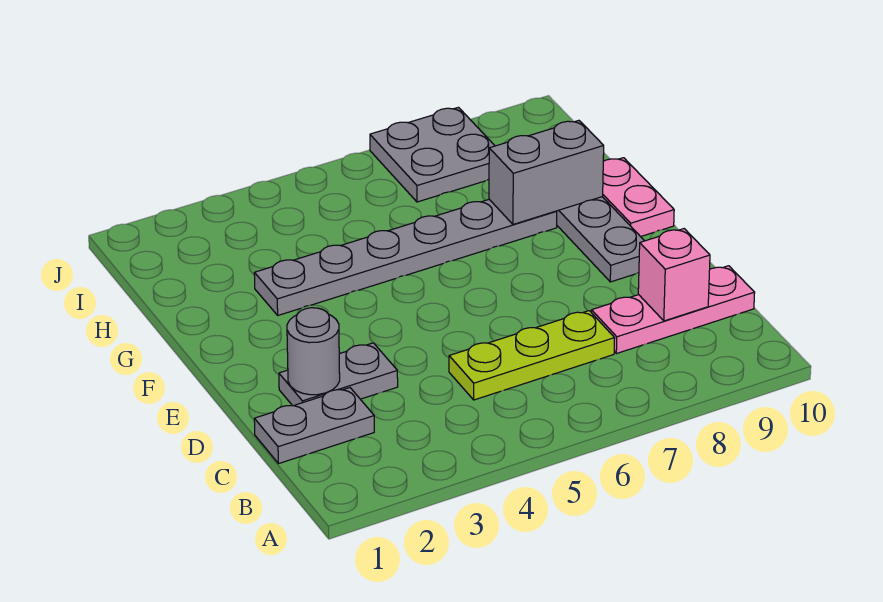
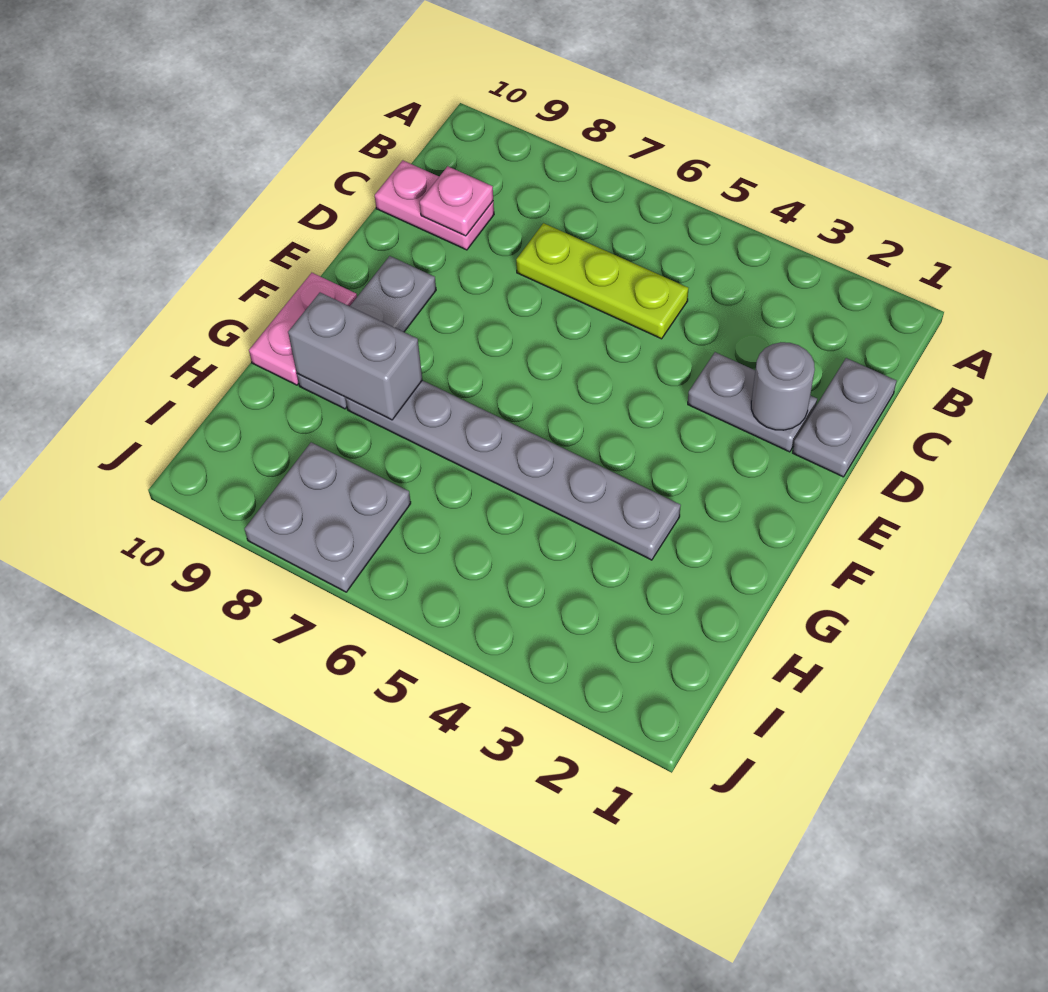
grey plate C1:C2 level 1 -> grey plate C1:D1 level 1
pink plate C8:C10 level 1 -> pink plate C9:C10 level 1
pink brick C9 level 2 -> pink plate C9 level 2

